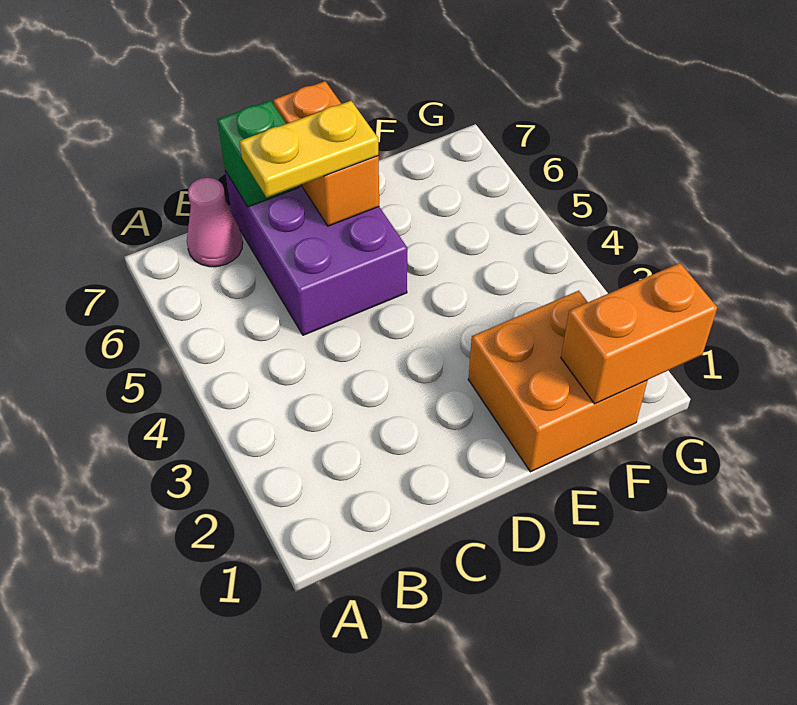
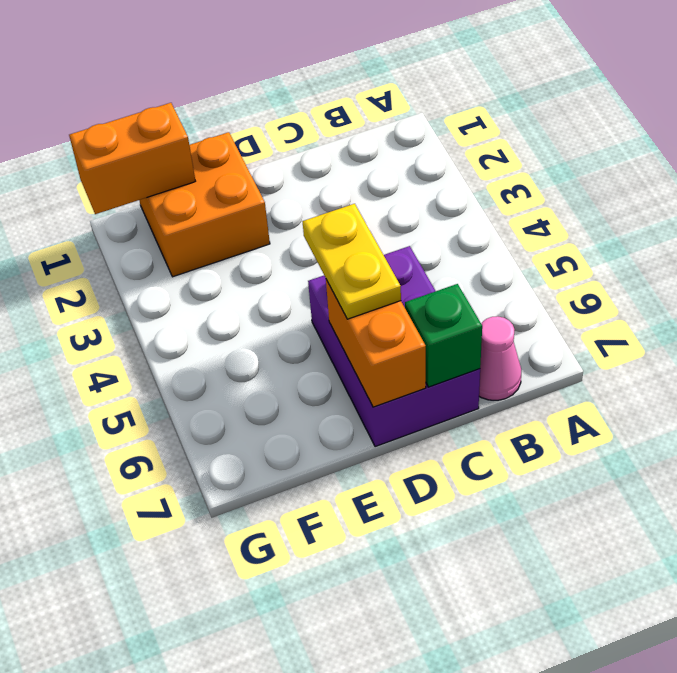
yellow plate C6:D6 level 3 -> yellow plate D5:D6 level 3

